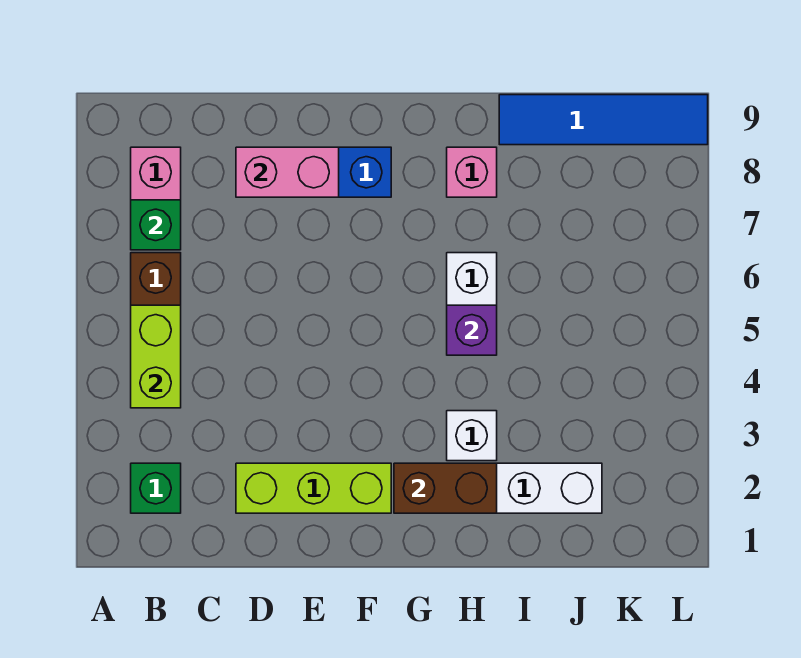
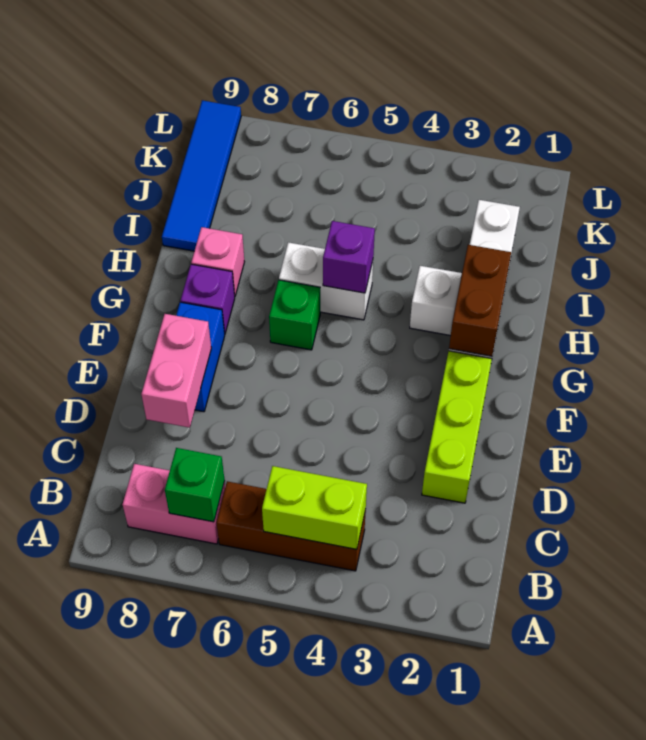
green brick B2 level 1 -> green brick G6 level 1
none -> purple brick G8 level 1

